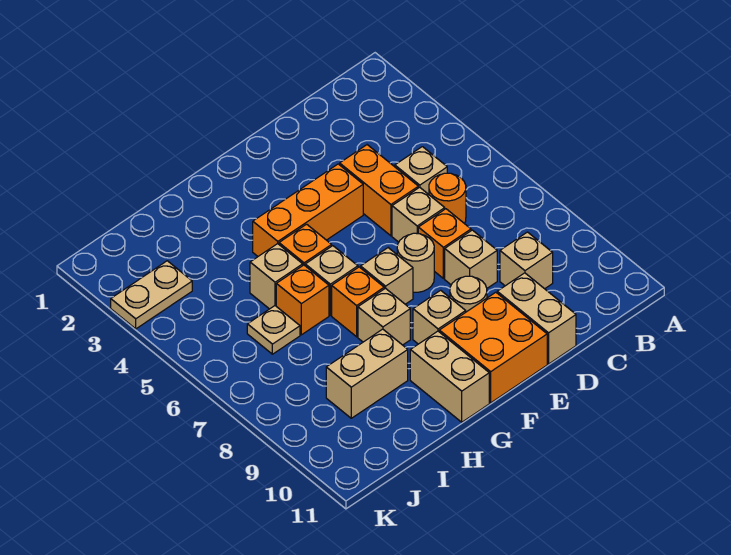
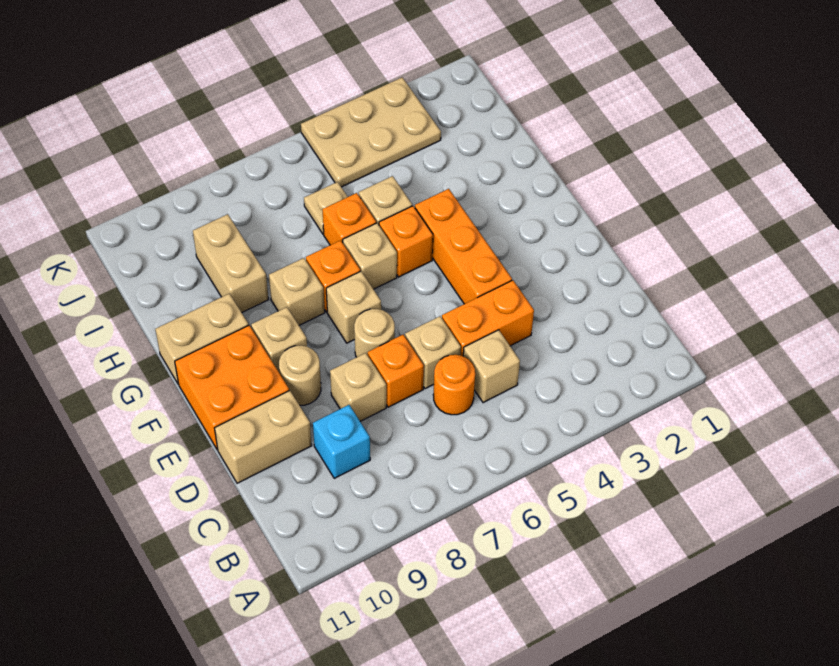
tan brick C9 level 1 -> cyan brick C9 level 1
tan plate J3:K3 level 1 -> tan plate J3:K5 level 1

